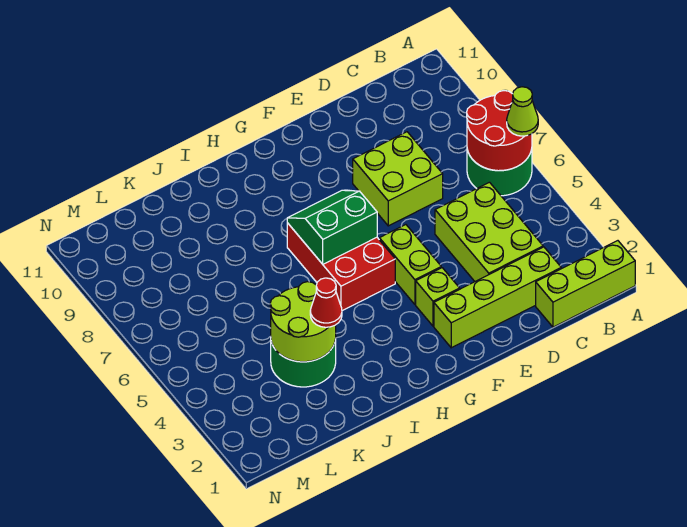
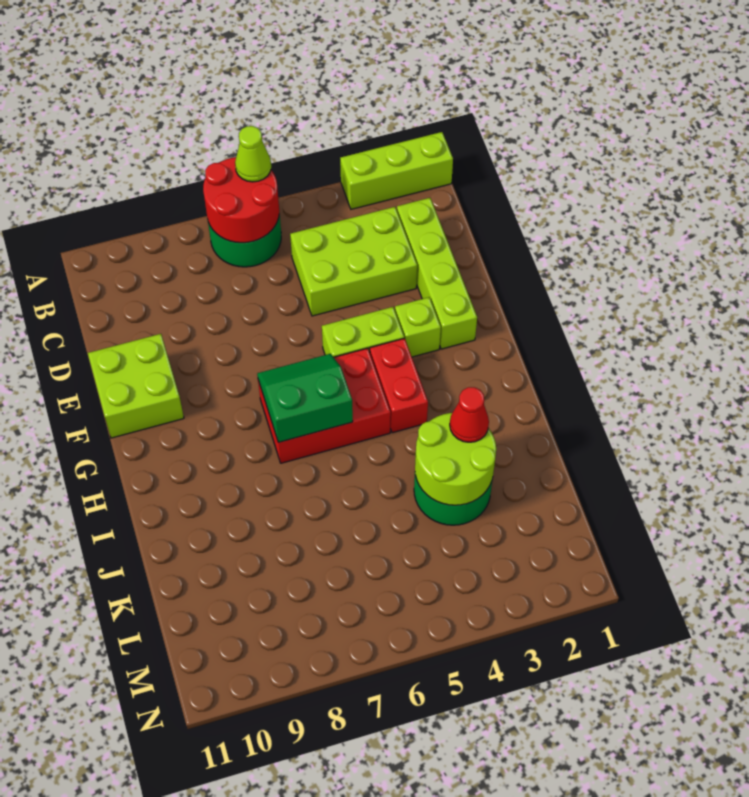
lime brick A1:C1 level 1 -> lime brick A1:A3 level 1
lime brick D7:E8 level 1 -> lime brick E10:F11 level 1
none -> red brick G4:H4 level 1
green slope G6:H7 level 2 top 6 -> green slope G6:H7 level 2 top H

